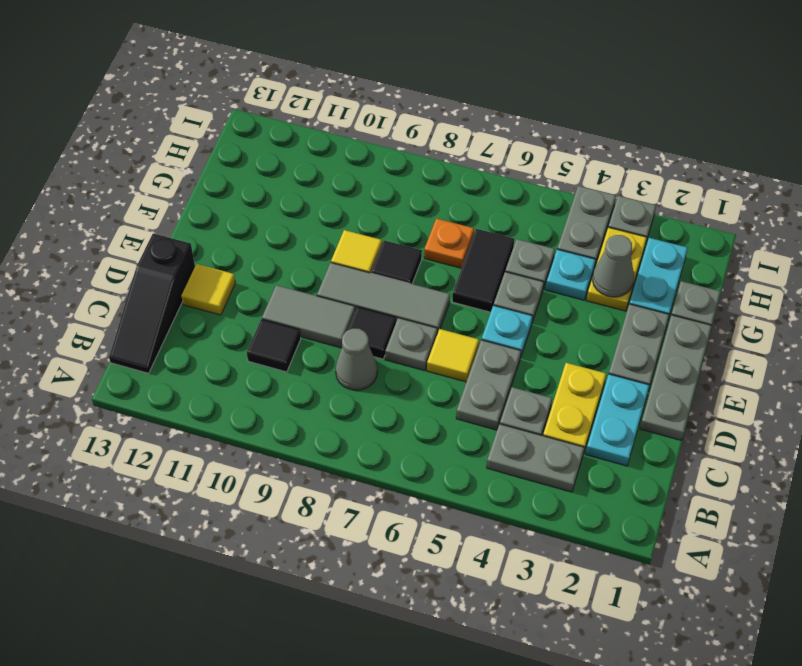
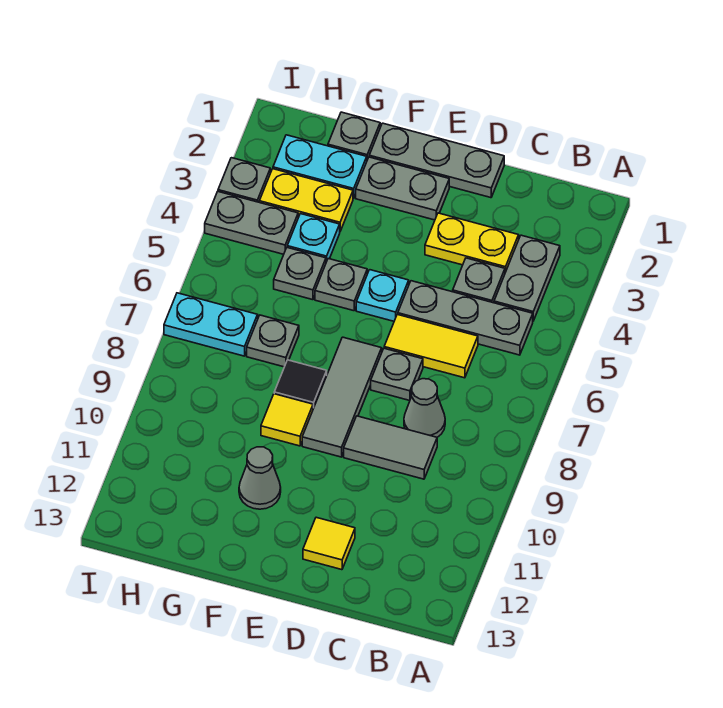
black slope B13:D13 level 1 top D -> none
cyan plate C2:D2 level 1 -> cyan plate H7:I7 level 1
grey plate C5:D5 level 1 -> grey plate B5:D5 level 1
black tile C10 level 1 -> none
yellow tile D6 level 1 -> yellow tile C6:D6 level 1
black tile D8 level 1 -> none
grey tile D9:D10 level 1 -> grey tile C9:D9 level 1
black tile F6:G6 level 1 -> none
grey cone G3 level 2 -> grey cone F11 level 1
orange plate G7 level 1 -> grey plate G7 level 1

